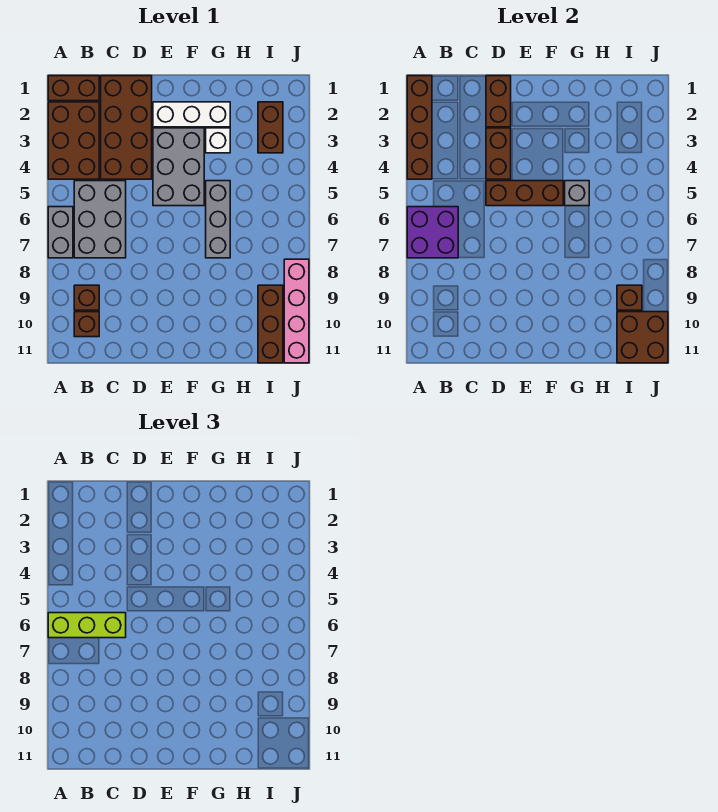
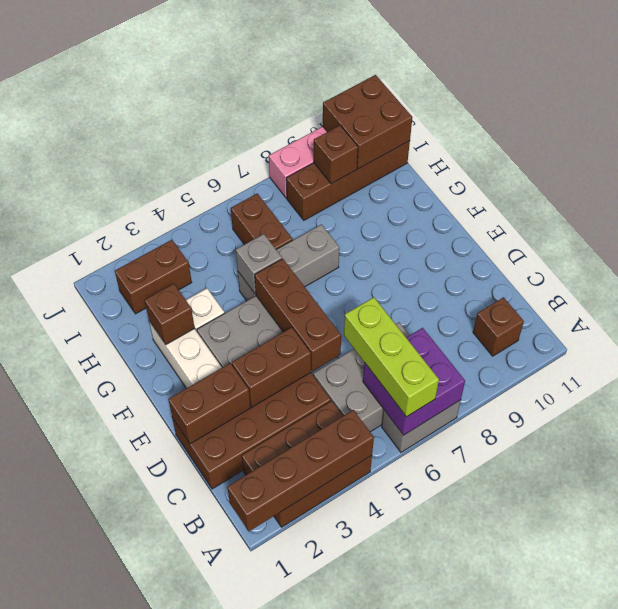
brown brick A1:B1 level 1 -> brown brick H6:I6 level 1
brown brick B9 level 1 -> brown brick G2 level 2
brown brick I9:I11 level 1 -> brown brick I8:I11 level 1

